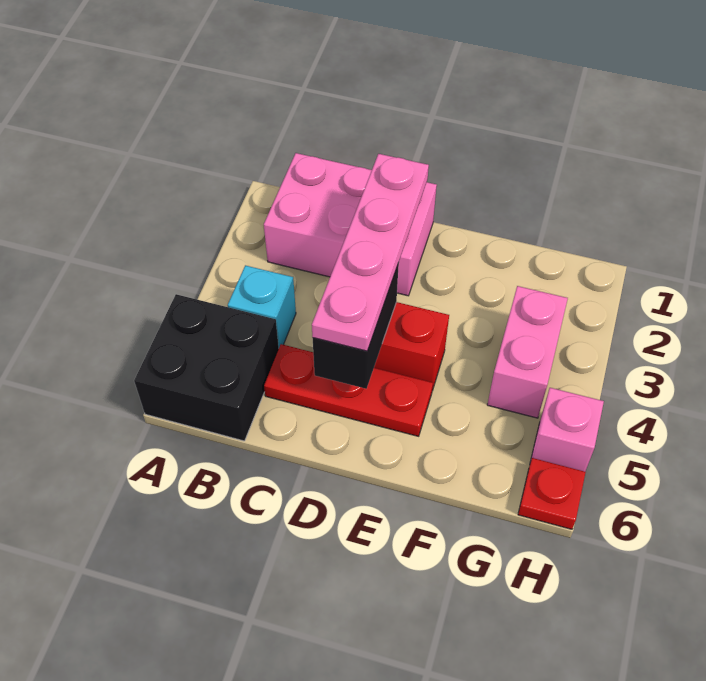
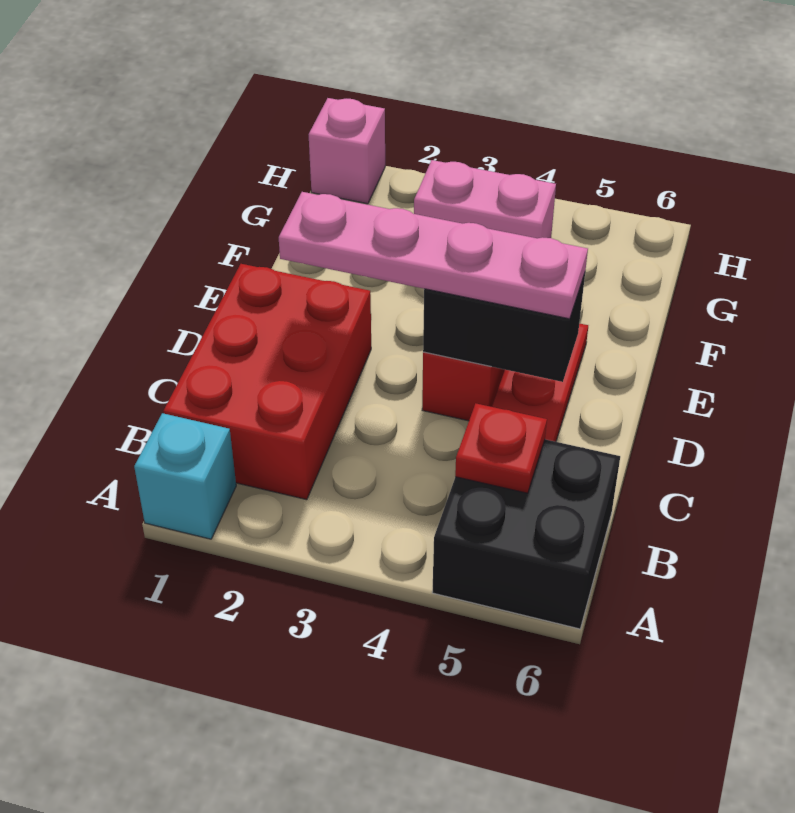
pink brick B1:D2 level 1 -> red brick B1:D2 level 1
cyan brick B4 level 1 -> cyan brick A1 level 1
pink brick H5 level 1 -> pink brick H1 level 1
red plate H6 level 1 -> red plate B5 level 2

